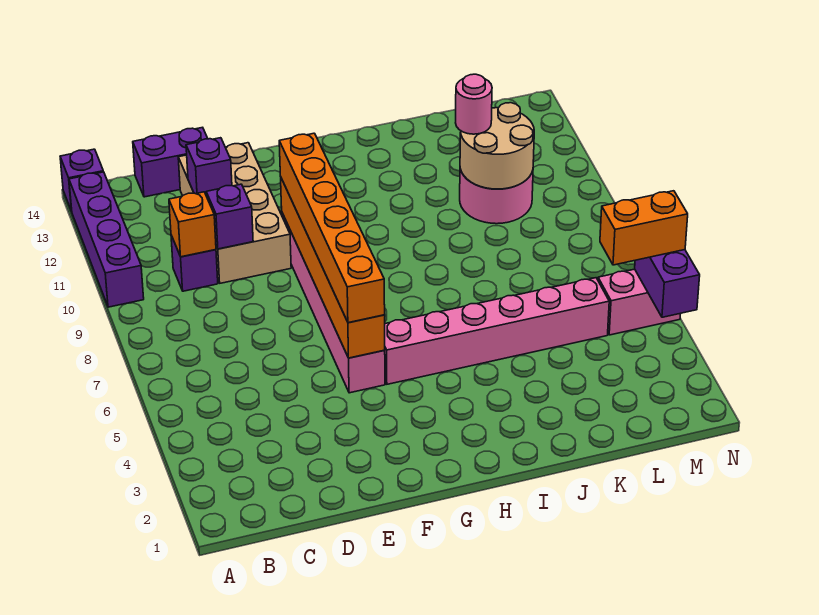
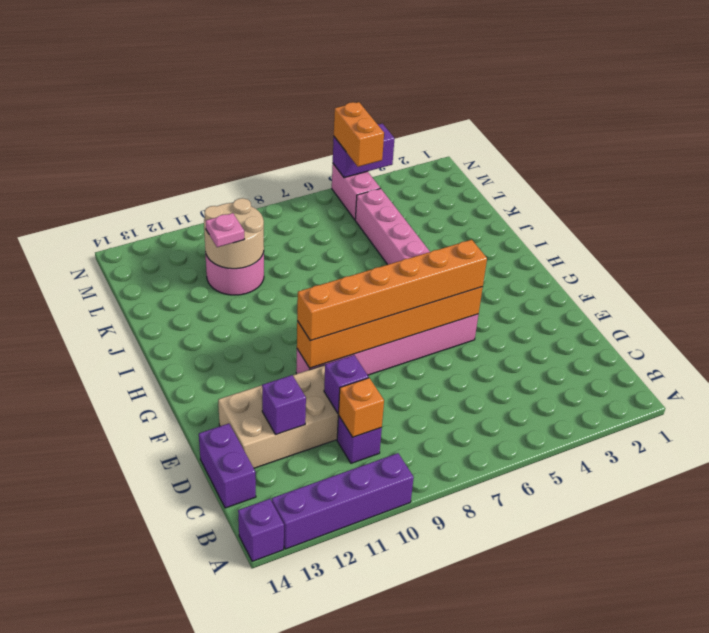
pink round brick K11 level 3 -> pink plate K11 level 3

